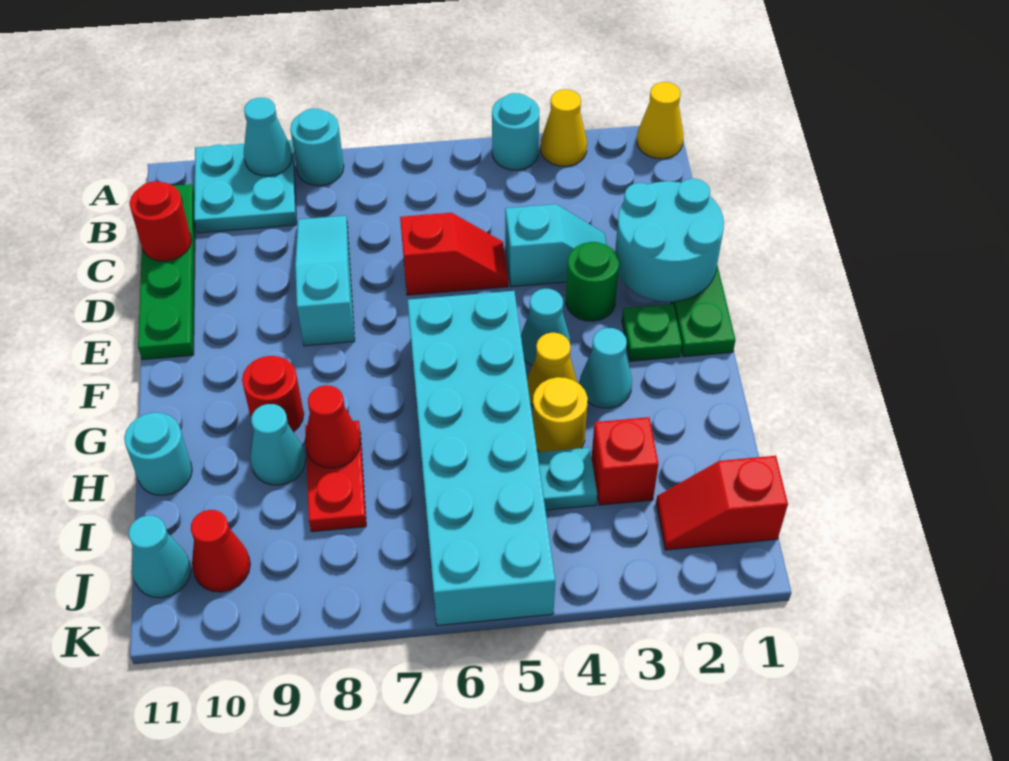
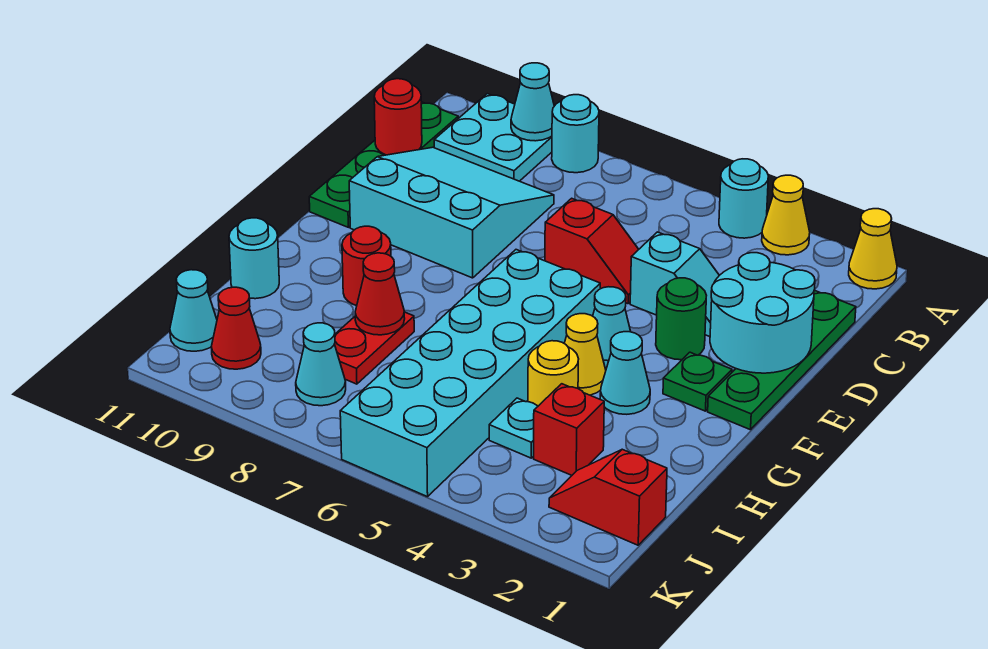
cyan slope C8:E8 level 1 top E -> cyan slope C8:E10 level 1 top E
cyan cone H9 level 1 -> cyan cone J8 level 1

